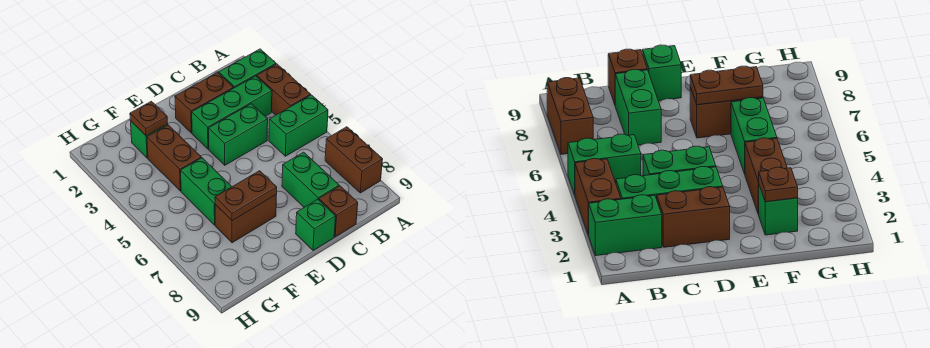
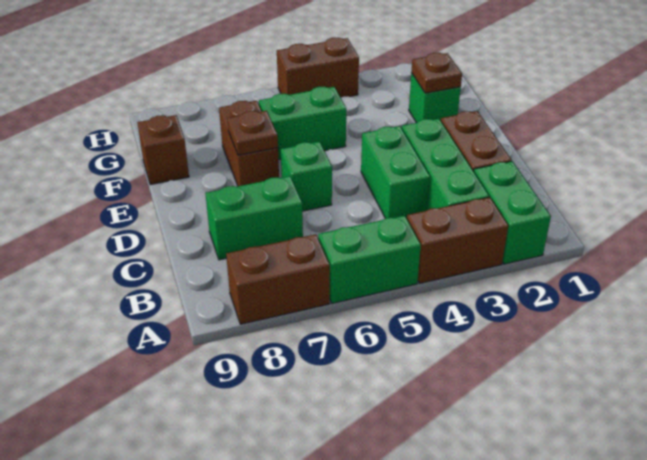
green brick A5:B5 level 1 -> green brick A5:A6 level 1
brown brick C9 level 1 -> brown brick F9 level 1
green brick D9 level 1 -> green brick D6 level 1
brown plate E7:F7 level 2 -> brown plate E7 level 2
brown brick F3:F4 level 1 -> brown brick H4:H5 level 1

